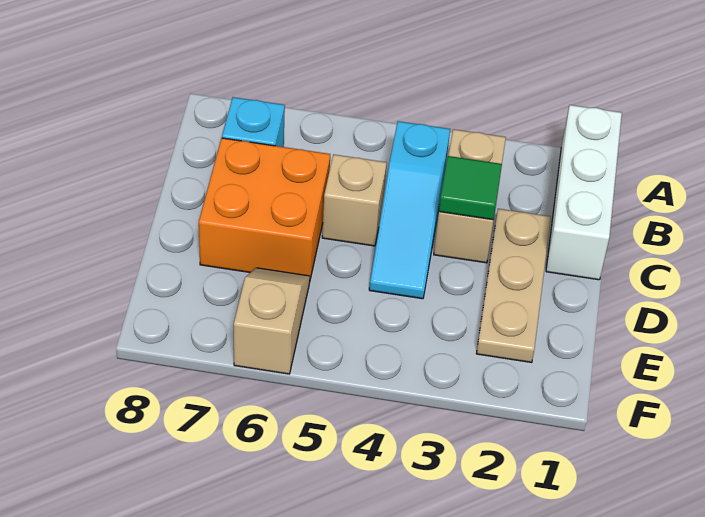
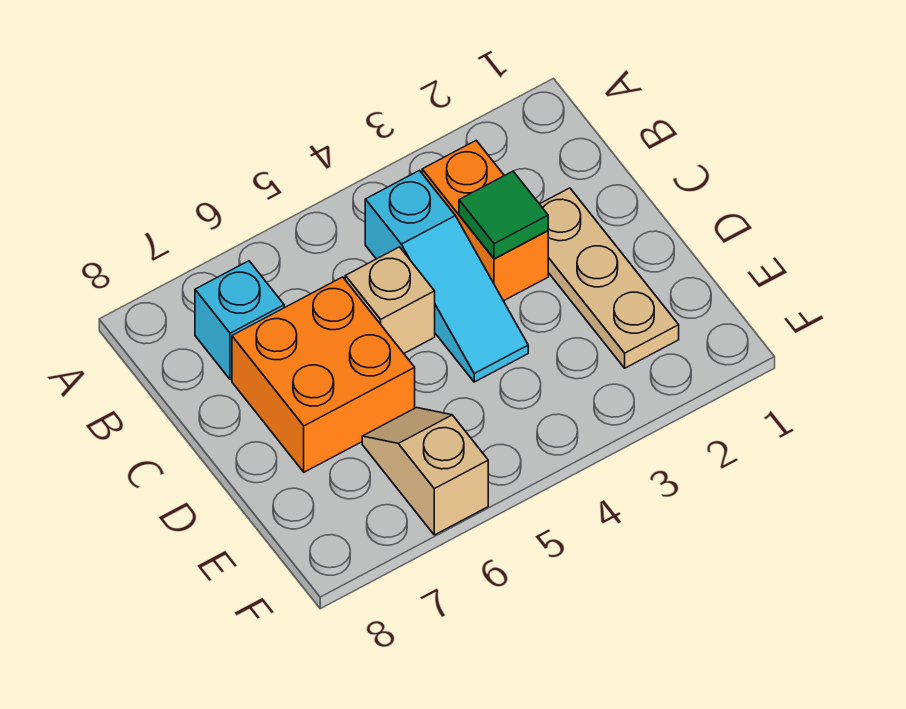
white brick A1:C1 level 1 -> none
tan brick B3:C3 level 1 -> orange brick B3:C3 level 1

